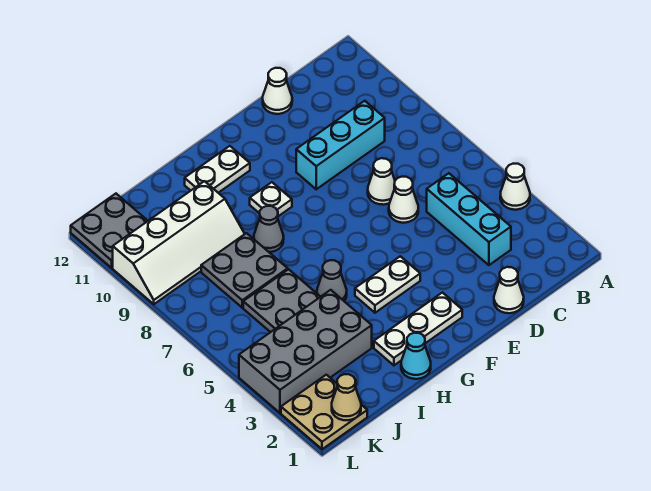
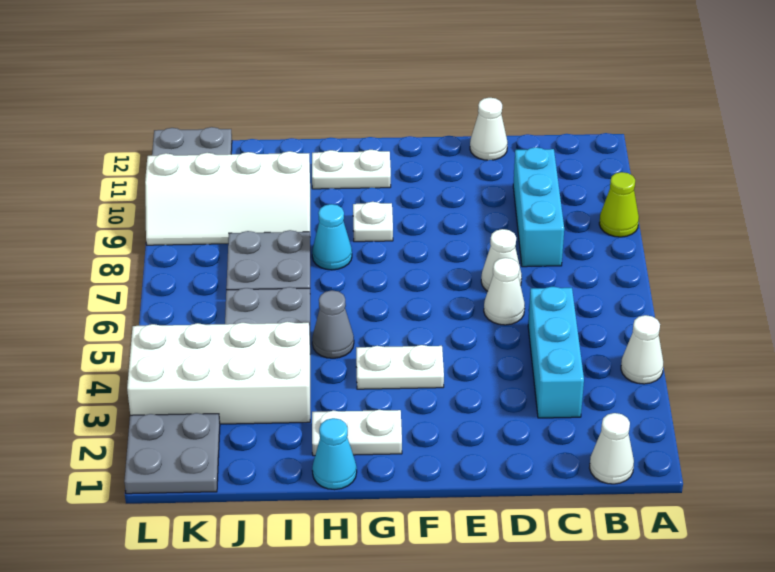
none -> lime cone A9 level 1
cyan brick C9:E9 level 1 -> cyan brick C8:C10 level 1
white cone D1 level 1 -> white cone B1 level 1
white plate F2:H2 level 1 -> white plate G2:H2 level 1
grey cone H8 level 1 -> cyan cone H8 level 1
grey brick I3:L4 level 1 -> white brick I3:L4 level 1
tan plate K1:L2 level 1 -> grey plate K1:L2 level 1
tan cone K1 level 2 -> none

